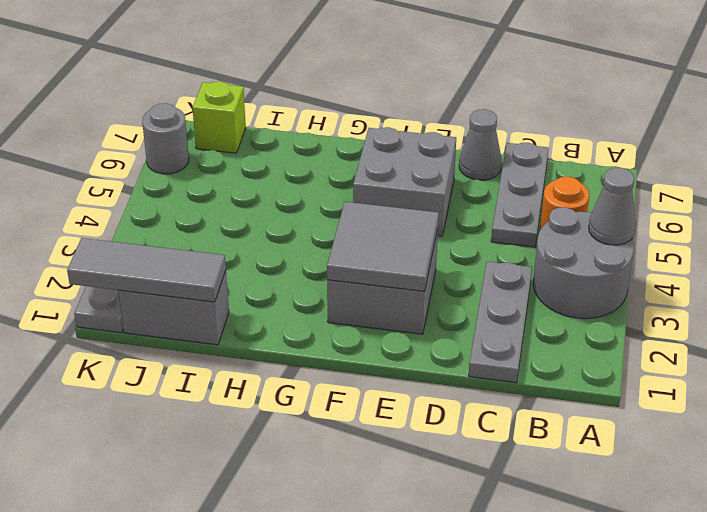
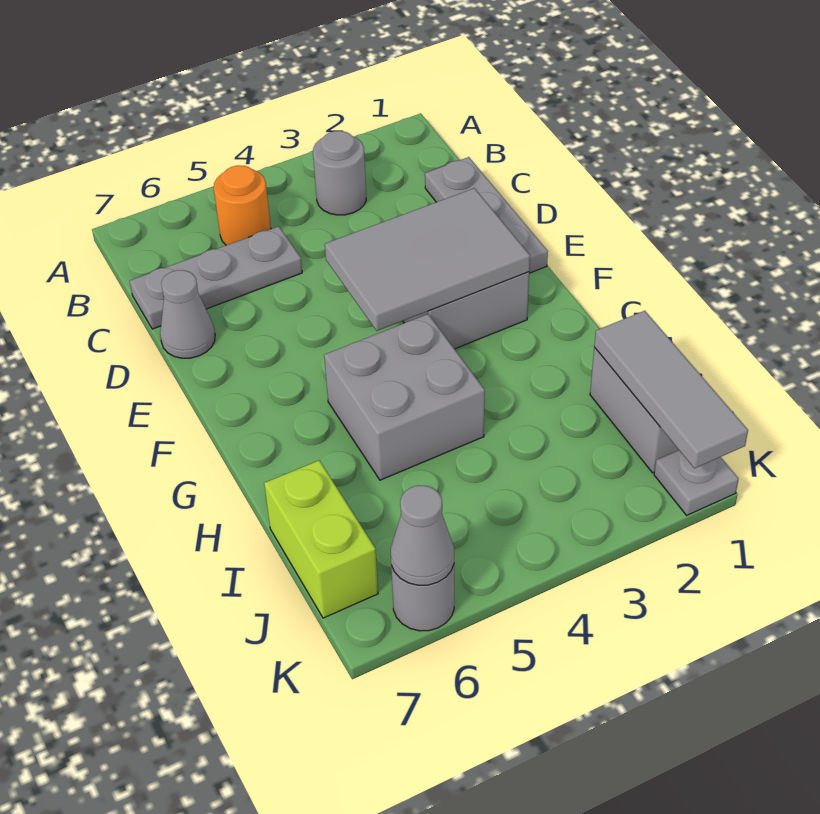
grey round brick A3:B4 level 1 -> grey round brick B3 level 1
grey cone A4 level 2 -> grey cone K6 level 2
grey plate C1:C3 level 1 -> grey plate C1:E1 level 1
grey tile E2:F3 level 2 -> grey tile E2:F4 level 2
grey brick E5:F6 level 1 -> grey brick G4:H5 level 1
lime brick J7 level 1 -> lime brick I7:J7 level 1

